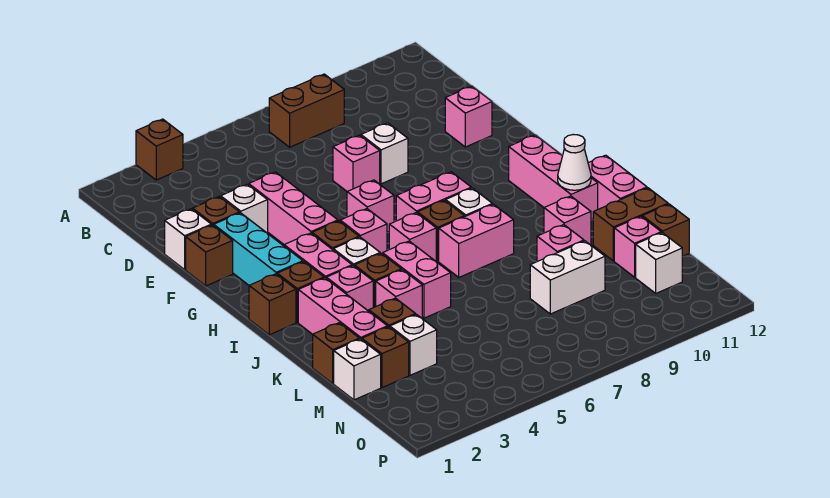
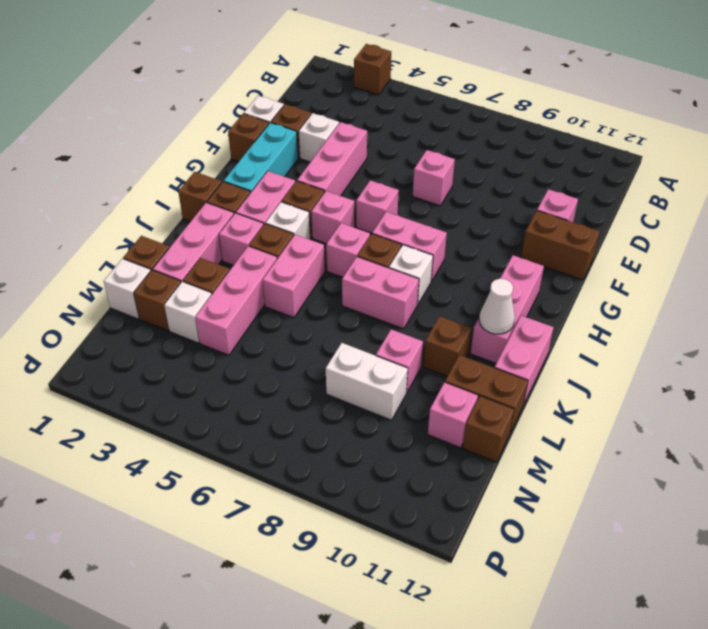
brown brick B7:B8 level 1 -> brown brick F11:F12 level 1
white brick E8 level 1 -> none
pink brick K4 level 1 -> pink brick K4:M4 level 1
pink brick K10 level 1 -> brown brick K10 level 1
white brick N11 level 1 -> none

